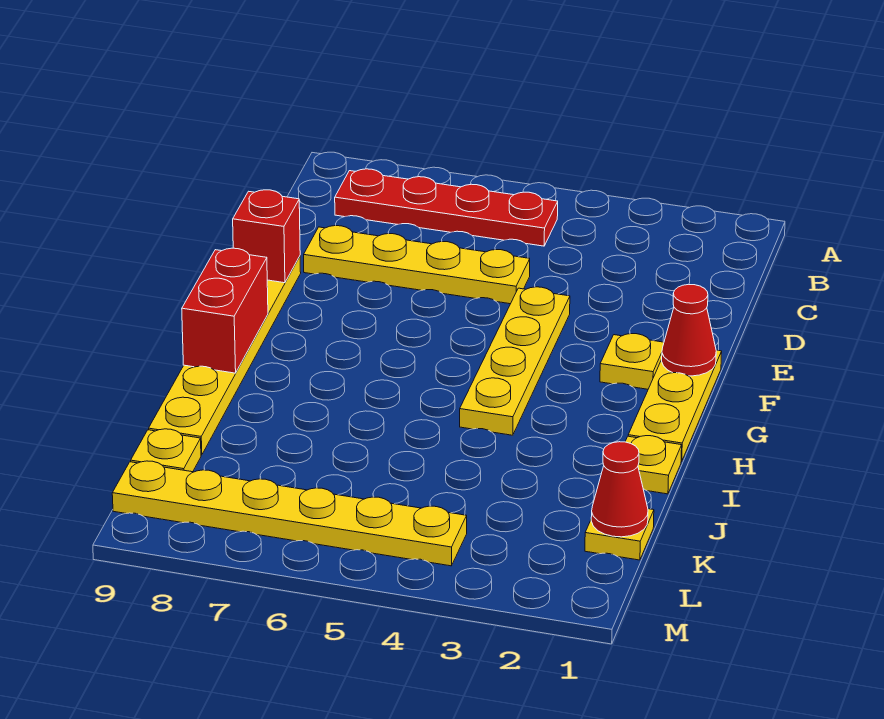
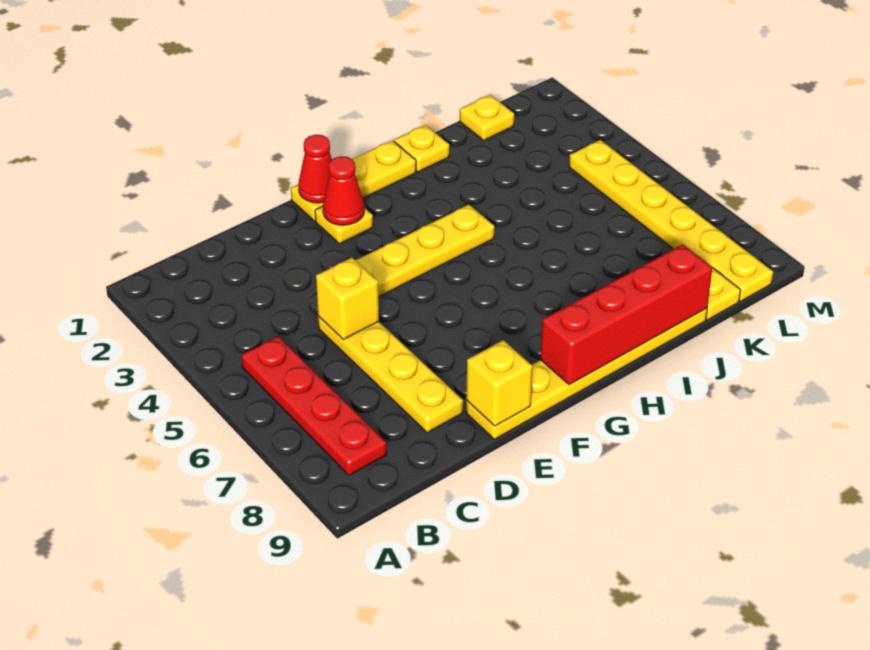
none -> yellow brick D5 level 2
red brick E9 level 2 -> yellow brick E9 level 2
red brick G9:H9 level 2 -> red brick G9:J9 level 2
red cone K1 level 2 -> red cone F2 level 2

